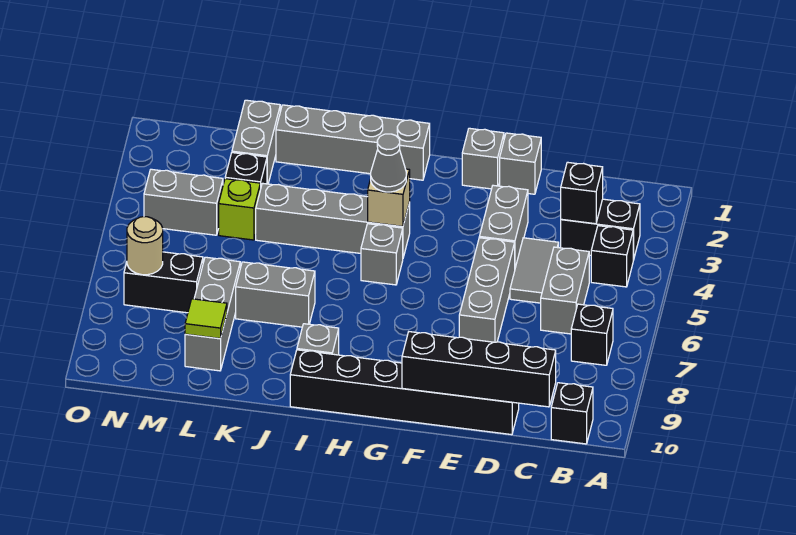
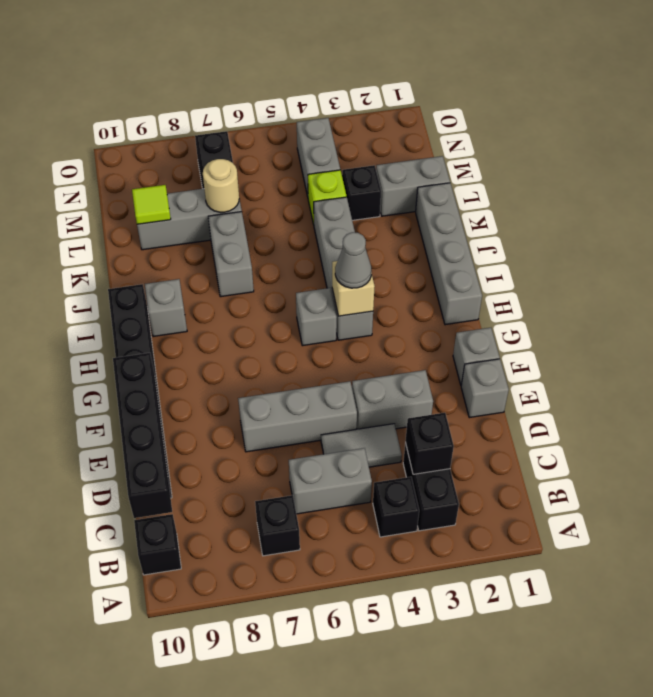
tan round brick N7 level 2 -> tan round brick L7 level 2

